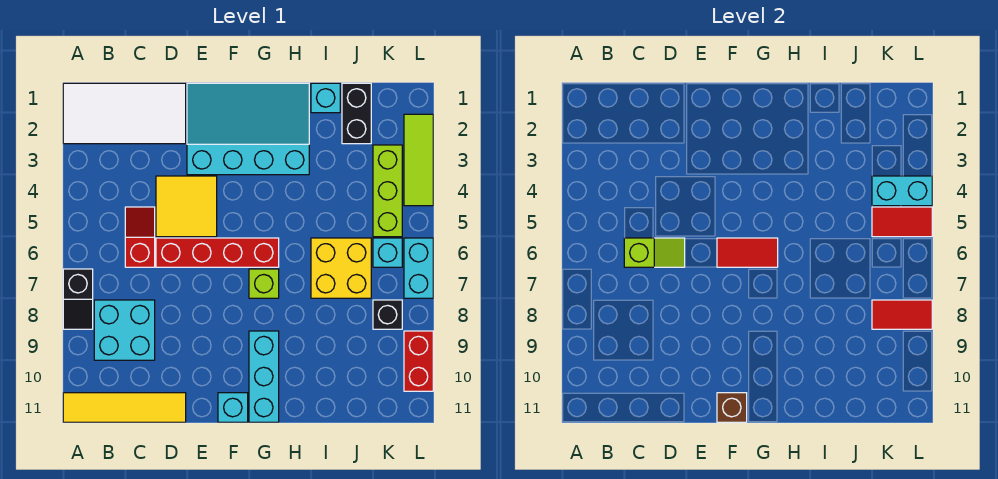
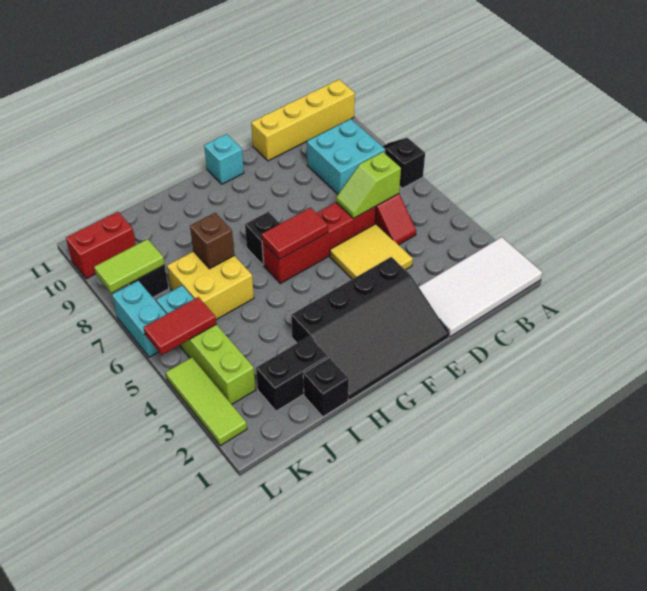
yellow tile A11:D11 level 1 -> yellow brick A11:D11 level 1
cyan slope E1:H3 level 1 top 3 -> black slope E1:H3 level 1 top 3
brown brick F11 level 2 -> brown brick I7 level 2
lime brick G7 level 1 -> black brick G7 level 1
cyan brick G9:G11 level 1 -> none
cyan brick I1 level 1 -> black brick I1 level 1
black brick J1:J2 level 1 -> black brick I2:J2 level 1
cyan brick K4:L4 level 2 -> none
red tile K8:L8 level 2 -> lime tile K8:L8 level 2
red brick L9:L10 level 1 -> red brick K10:L10 level 1

